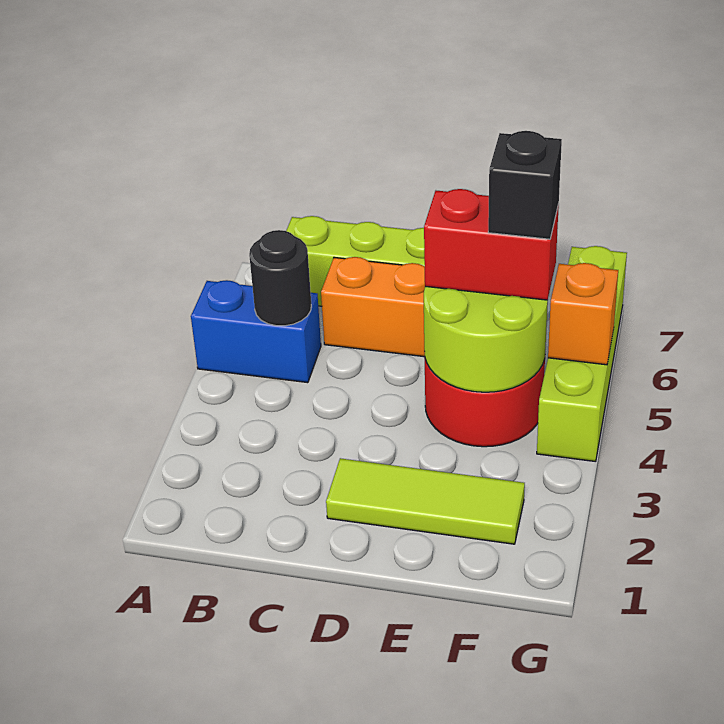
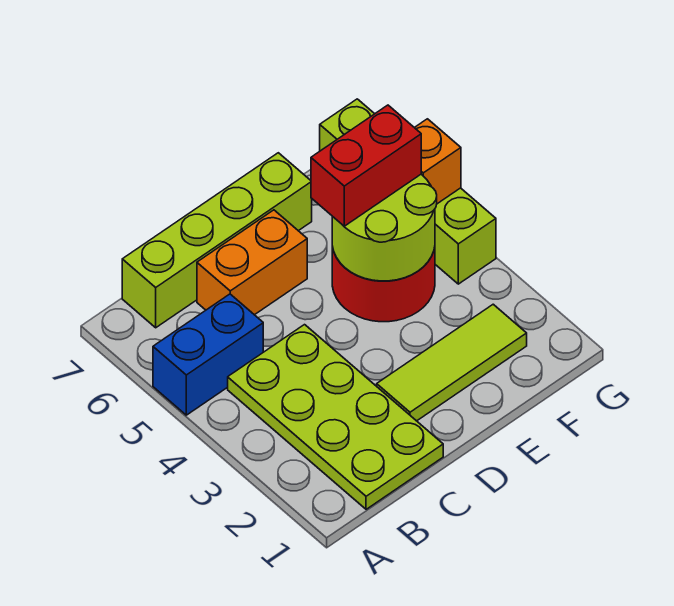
none -> lime plate B1:C4 level 1
black round brick B5 level 2 -> none
black brick F5 level 4 -> none

